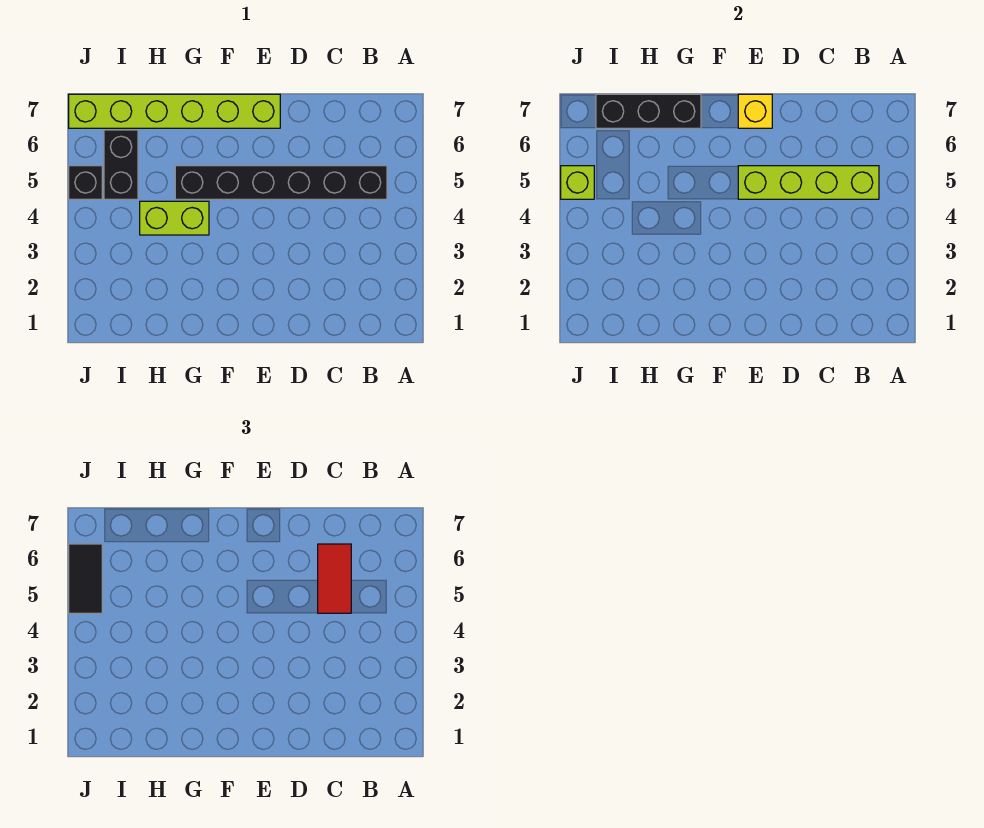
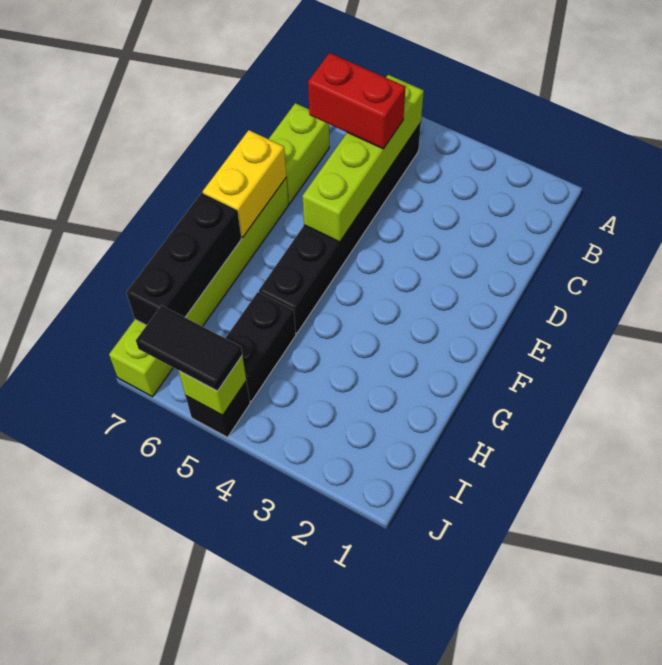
red tile C5:C6 level 3 -> red brick C5:C6 level 3
yellow brick E7 level 2 -> yellow brick E7:F7 level 2
lime brick G4:H4 level 1 -> lime brick C7:D7 level 1
black brick I5:I6 level 1 -> black brick H5:I5 level 1

